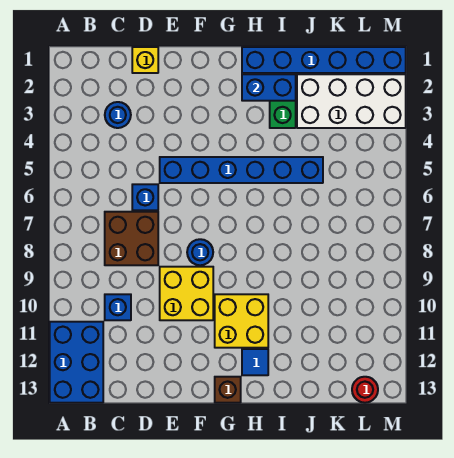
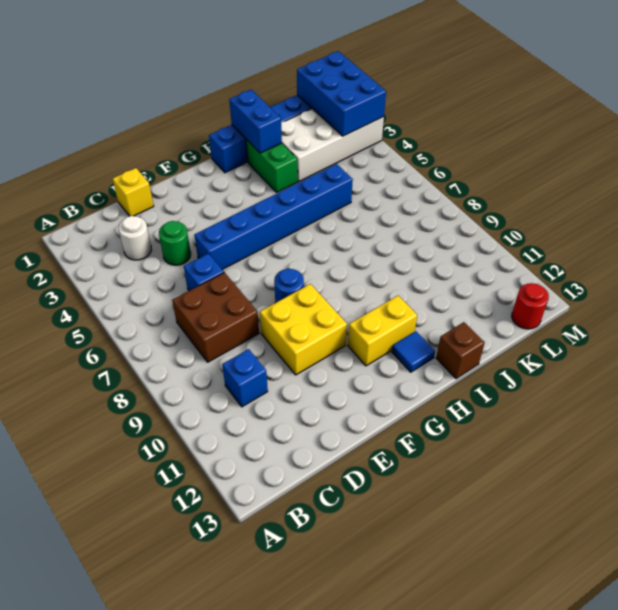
blue brick A11:B13 level 1 -> blue brick L1:M3 level 2
blue round brick C3 level 1 -> white round brick C3 level 1
none -> green round brick D4 level 1
yellow brick G10:H11 level 1 -> yellow brick G11:H11 level 1
brown brick G13 level 1 -> brown brick I13 level 1
blue brick H2:I2 level 2 -> blue brick I1:I2 level 2

